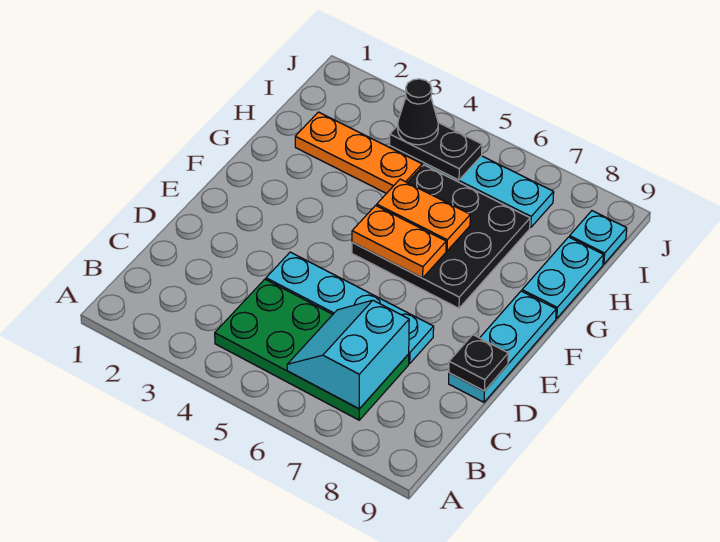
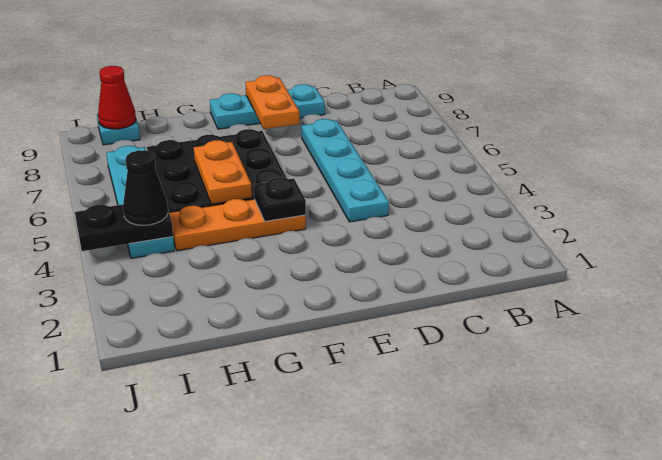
green plate B4:C7 level 1 -> none
cyan slope B6:C7 level 2 top 7 -> none
black plate D9 level 2 -> black plate F4 level 2
orange plate F5:F6 level 2 -> orange plate E8:E9 level 2
cyan plate G9:H9 level 1 -> none
orange plate H2:H4 level 1 -> orange plate F4:H4 level 1
black plate I4:I5 level 2 -> black plate I4:J4 level 2
none -> red cone I9 level 2

